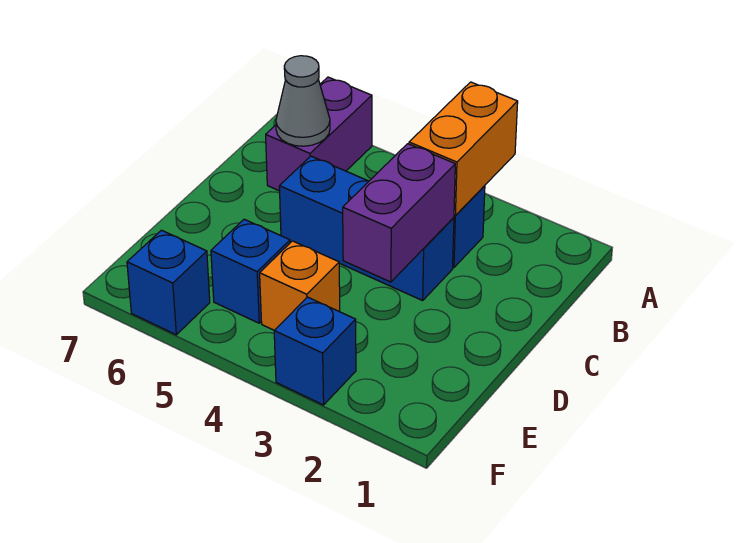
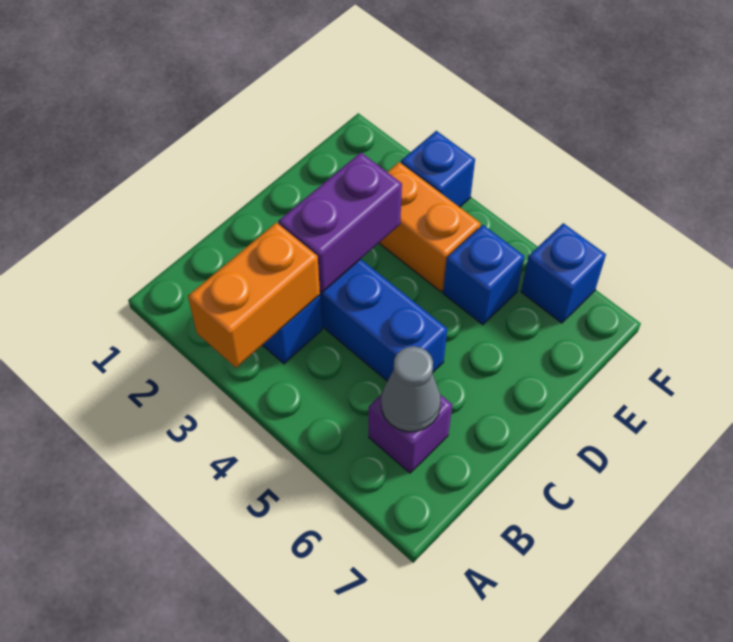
purple brick A6:B6 level 1 -> purple brick B6 level 1
orange brick E4 level 1 -> orange brick E3:E4 level 1

